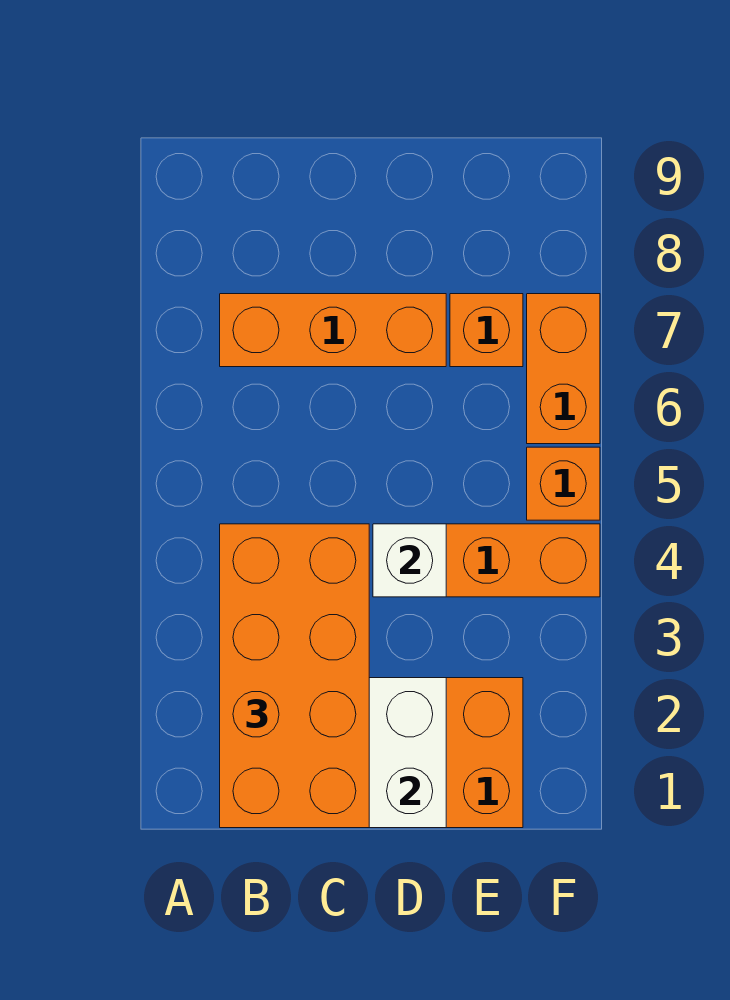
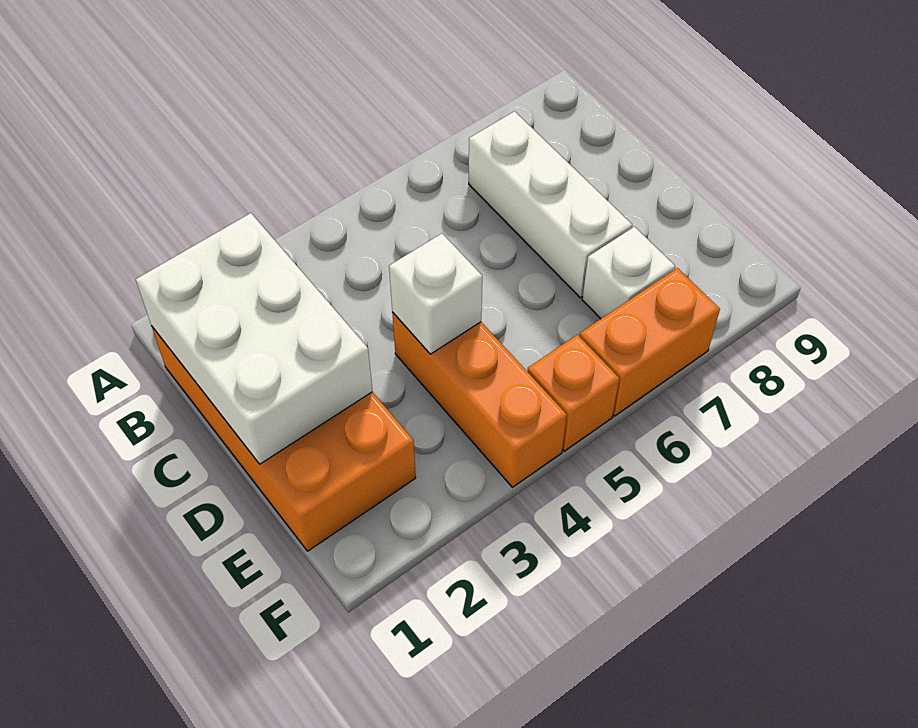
orange brick B1:C4 level 3 -> none
orange brick B7:D7 level 1 -> white brick B7:D7 level 1
orange brick E7 level 1 -> white brick E7 level 1

